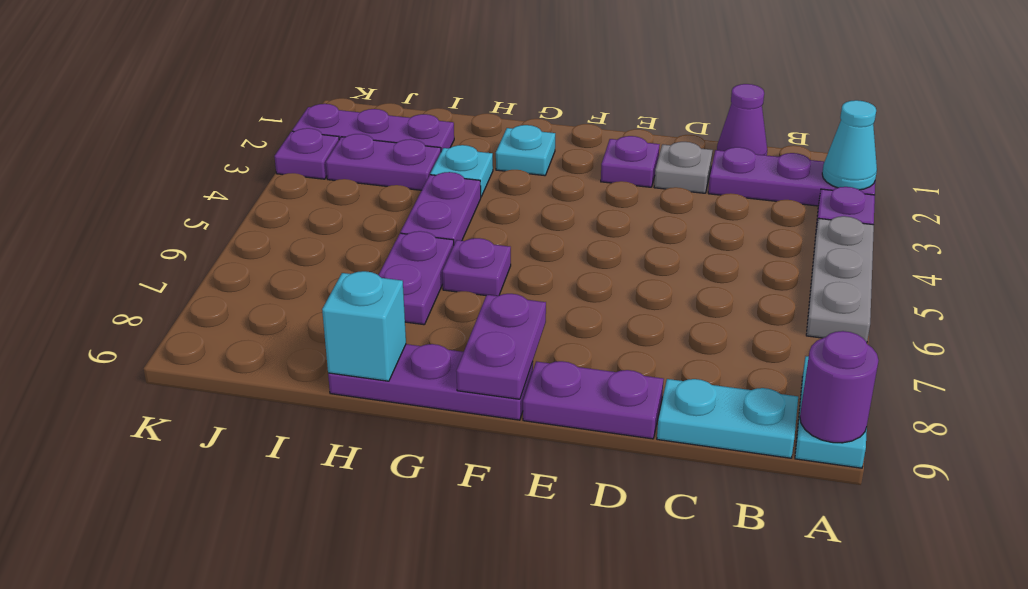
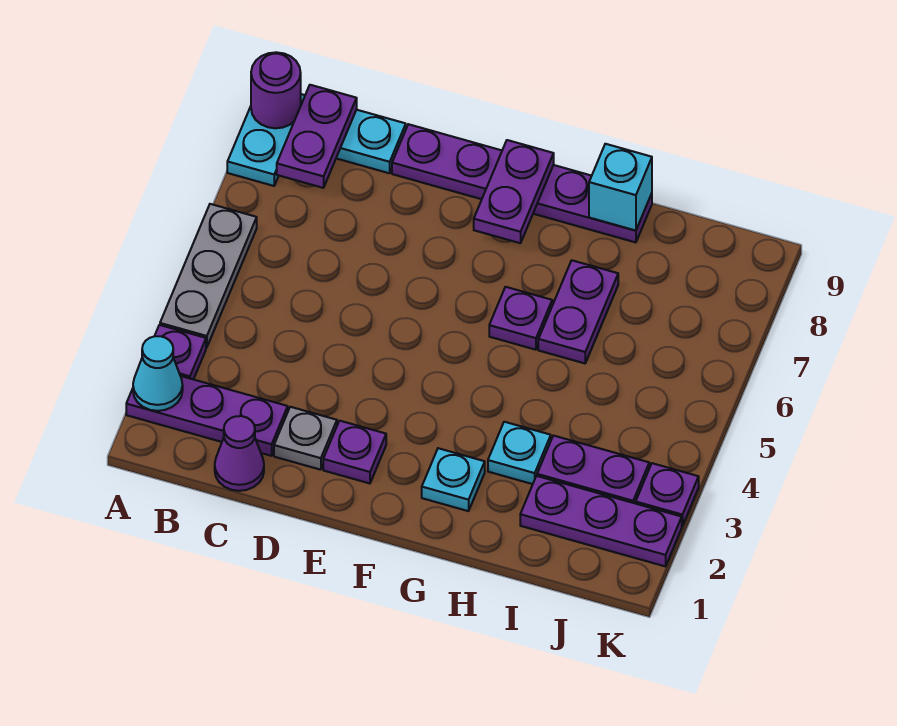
purple plate H4:H5 level 1 -> purple plate B8:B9 level 2

